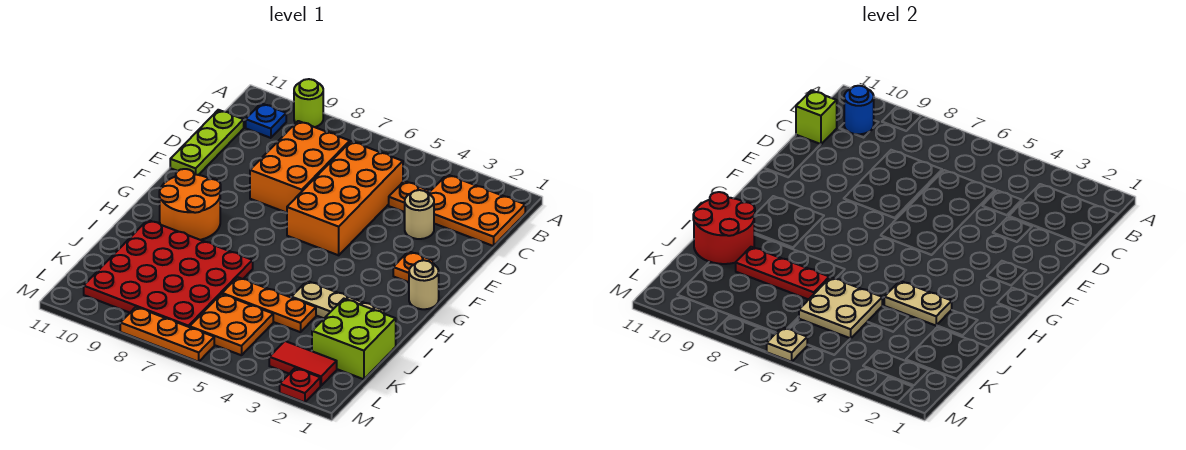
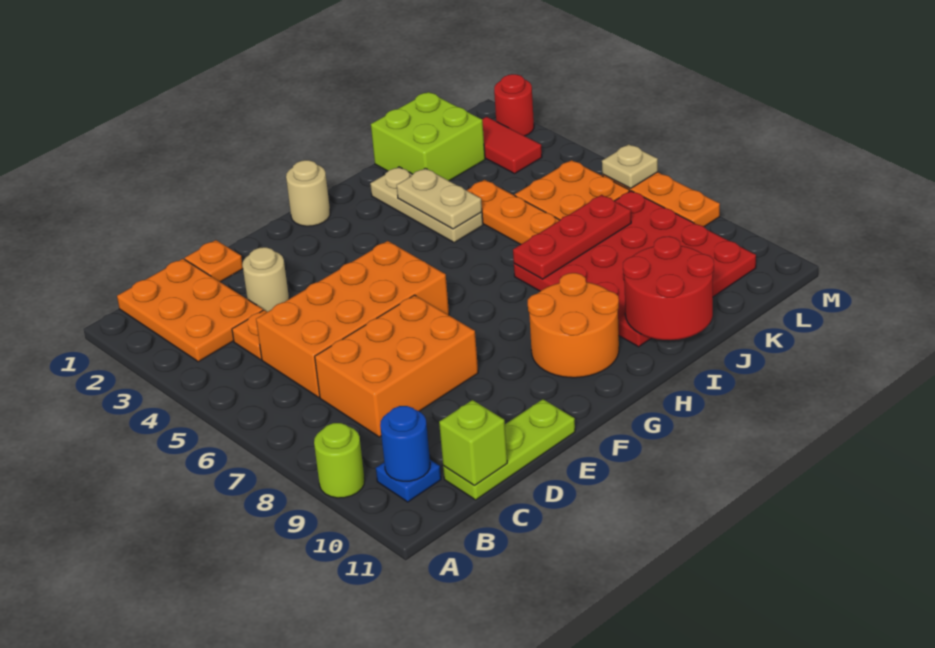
orange plate F2 level 1 -> orange plate D1 level 1
tan plate J5:K6 level 2 -> none
red plate J7:J9 level 2 -> red plate I7:K7 level 2
red plate M2 level 1 -> red round brick M2 level 1

